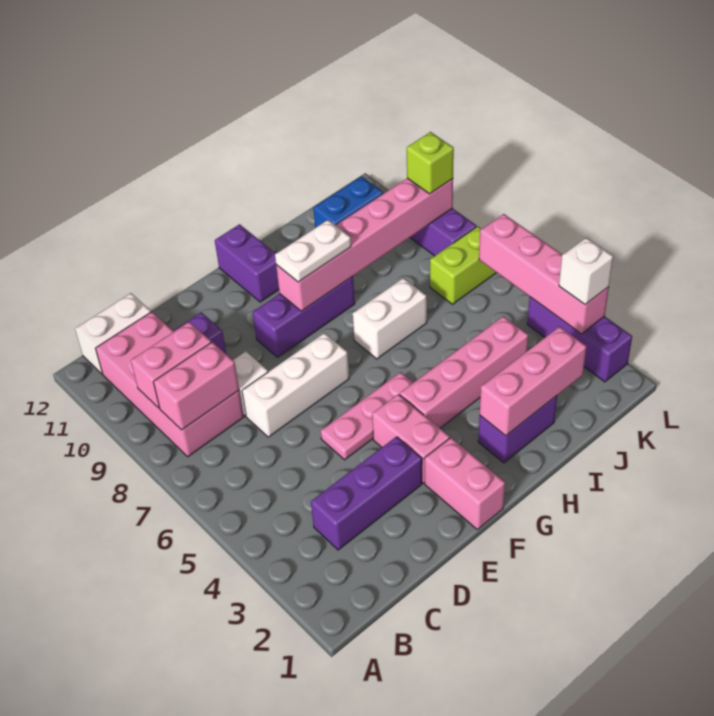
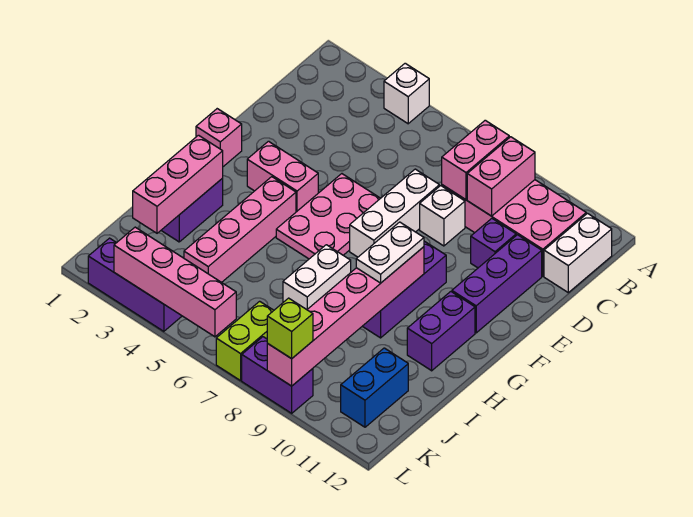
purple brick C3:E3 level 1 -> purple brick D11:F11 level 1
pink plate E5:G5 level 1 -> pink plate E5:G6 level 1
pink brick F1:F2 level 1 -> pink brick F1 level 1
purple brick G11:G12 level 1 -> purple brick G11:H11 level 1
white brick L3 level 3 -> white brick A4 level 1

